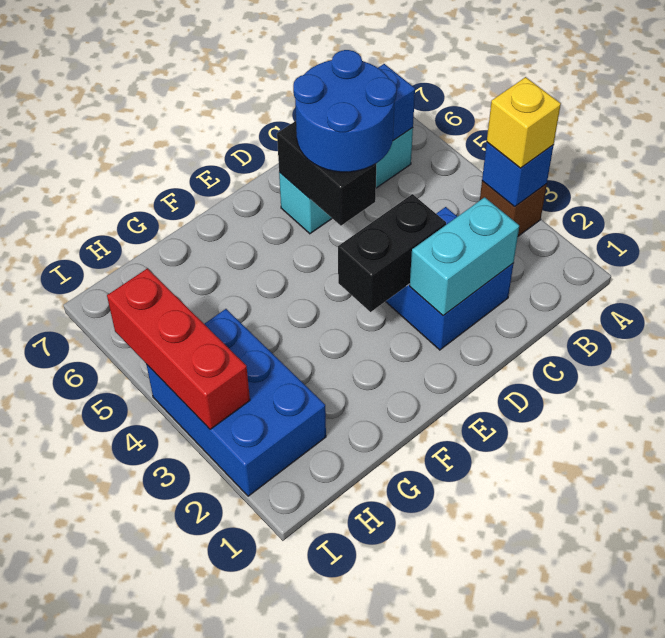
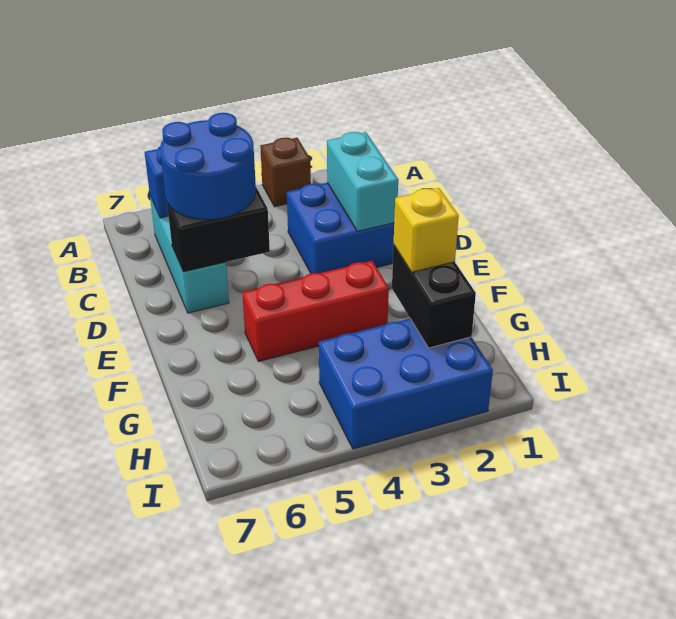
blue brick A3 level 2 -> none
yellow brick A3 level 3 -> yellow brick G2 level 3
black brick D3:E3 level 2 -> black brick G2:H2 level 2
red brick I3:I5 level 2 -> red brick F3:F5 level 1

